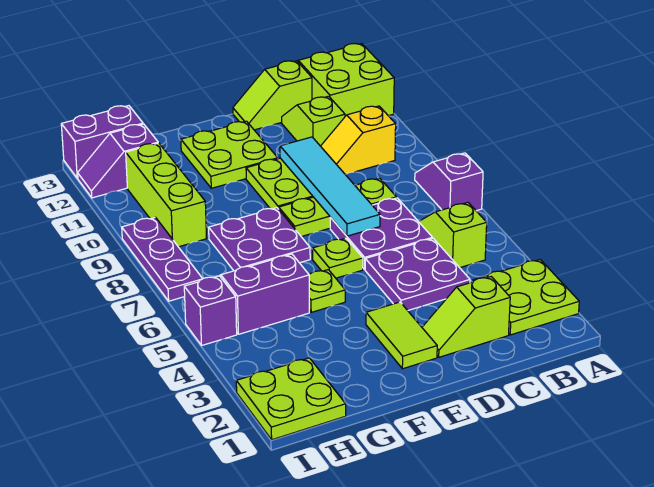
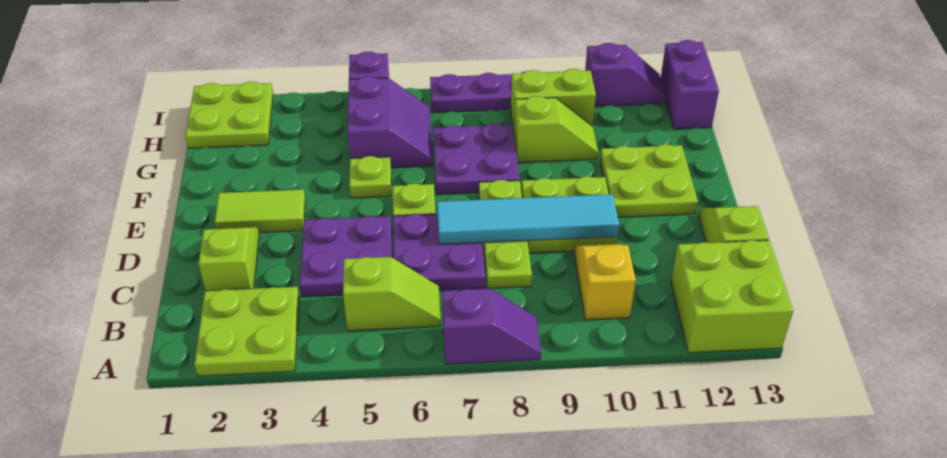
lime slope C11:C12 level 1 top 11 -> lime slope G9:G10 level 1 top 9
lime brick H9:H11 level 1 -> lime brick H9:H10 level 1
purple slope H12:I12 level 1 top H -> purple slope I11:I12 level 1 top 11

